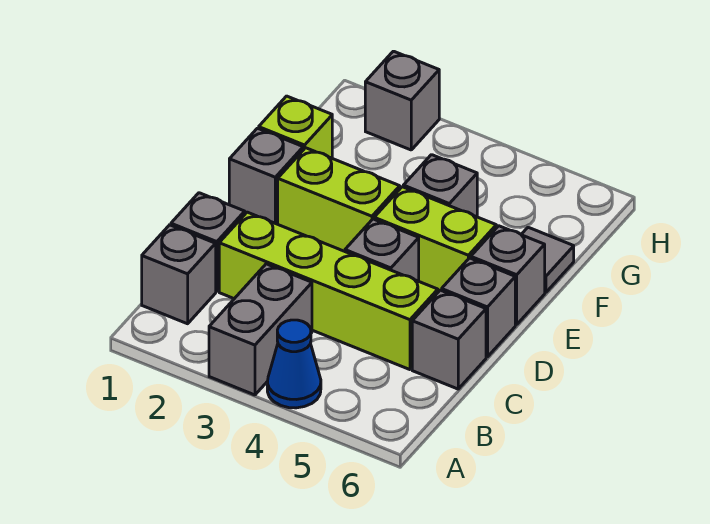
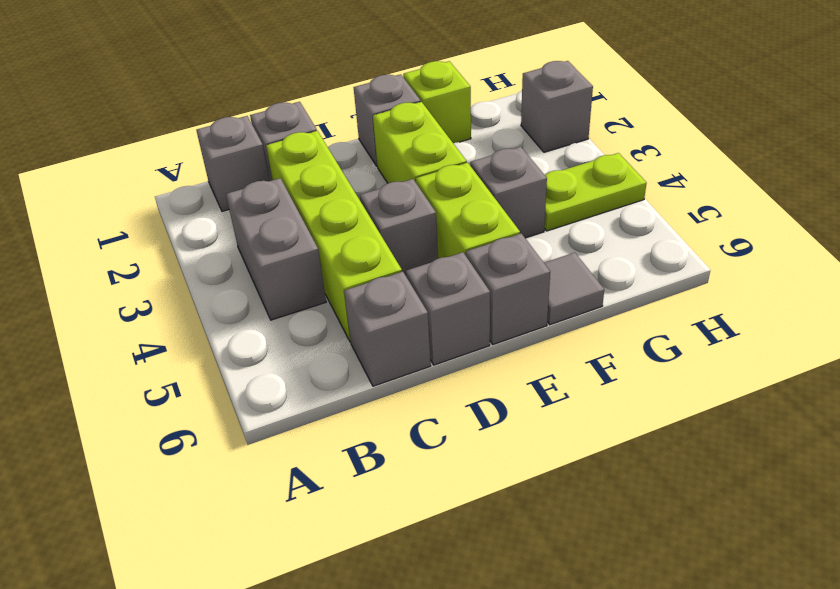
grey brick A3:B3 level 1 -> grey brick B3:B4 level 1
blue cone A4 level 1 -> none
none -> lime plate G4:H4 level 1

